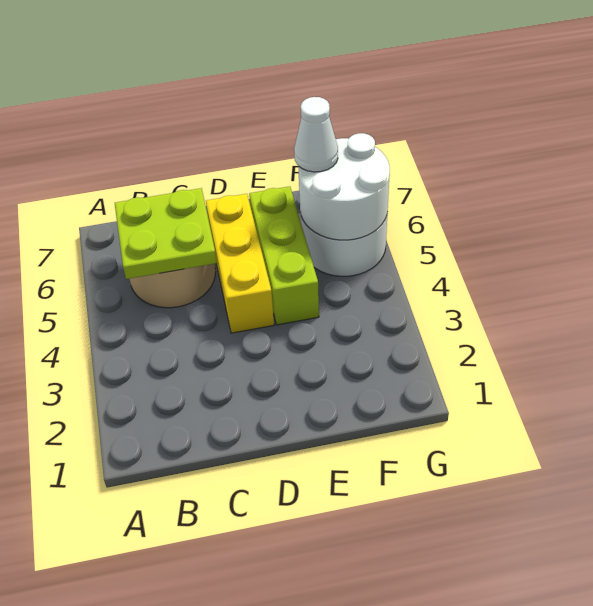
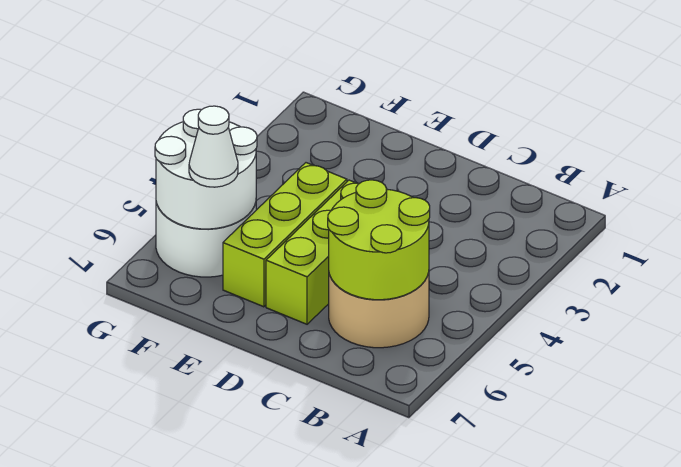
lime plate B5:C6 level 2 -> lime round brick B5:C6 level 2
yellow brick D4:D6 level 1 -> lime brick D4:D6 level 1

